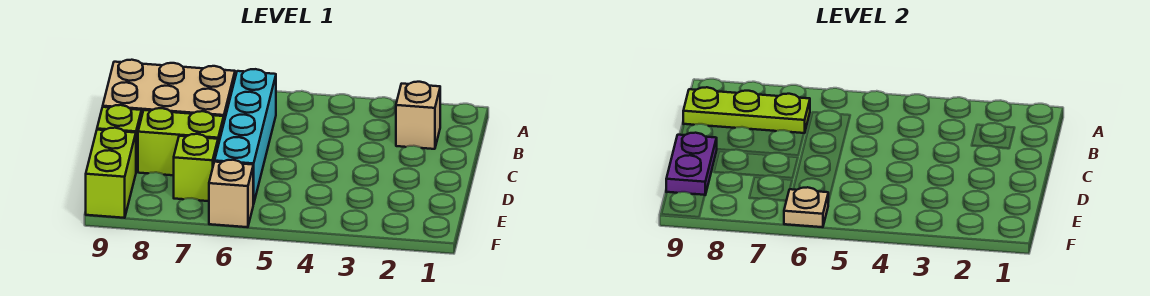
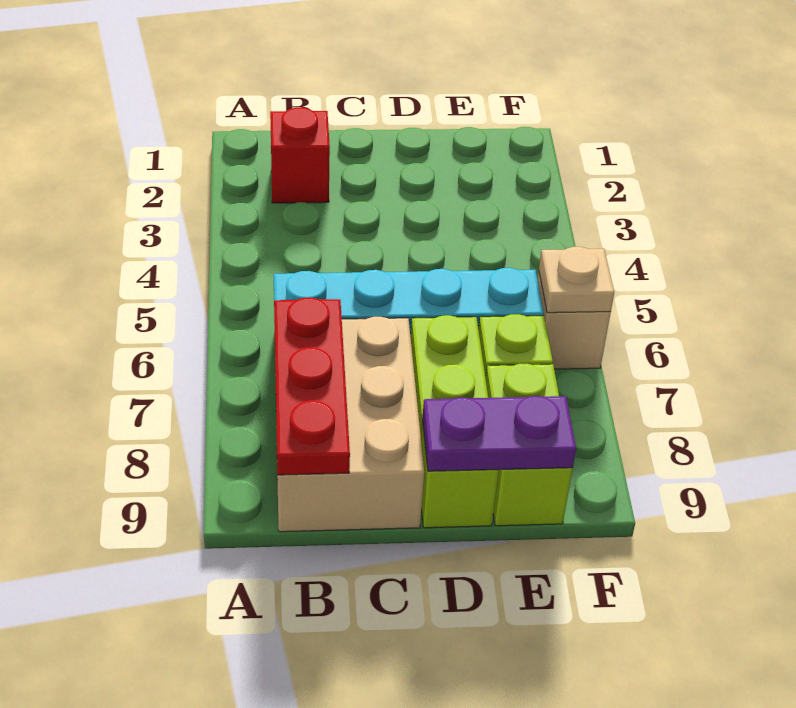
tan brick B2 level 1 -> red brick B2 level 1
lime plate B7:B9 level 2 -> red plate B7:B9 level 2
lime brick E9:F9 level 1 -> lime brick E8:E9 level 1

